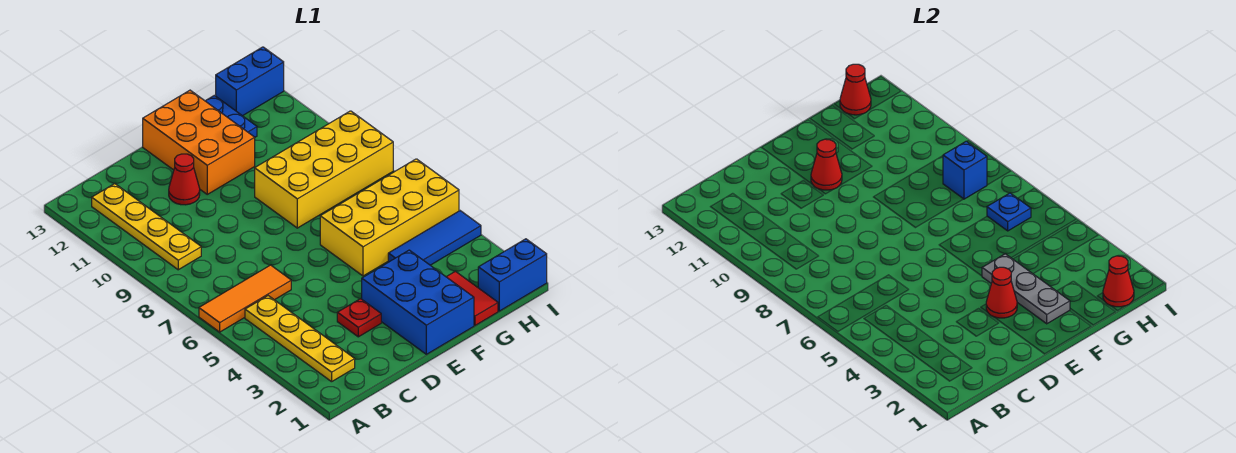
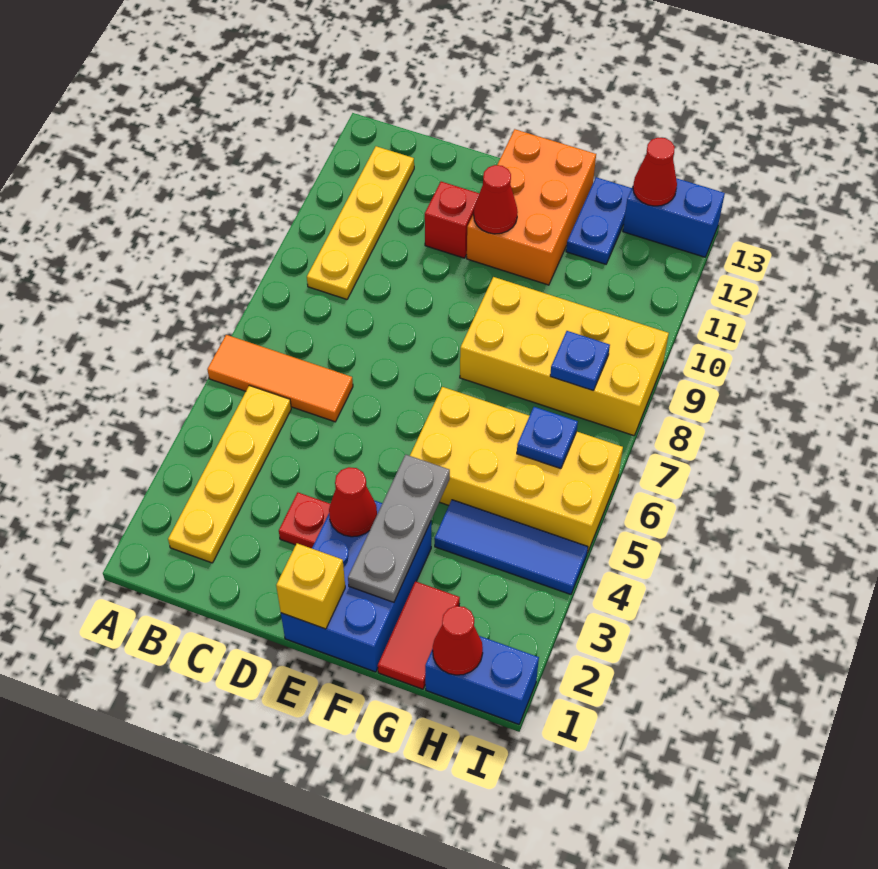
red cone D11 level 1 -> red brick D11 level 1
none -> yellow brick E1 level 2
blue brick H8 level 2 -> blue plate H8 level 2

